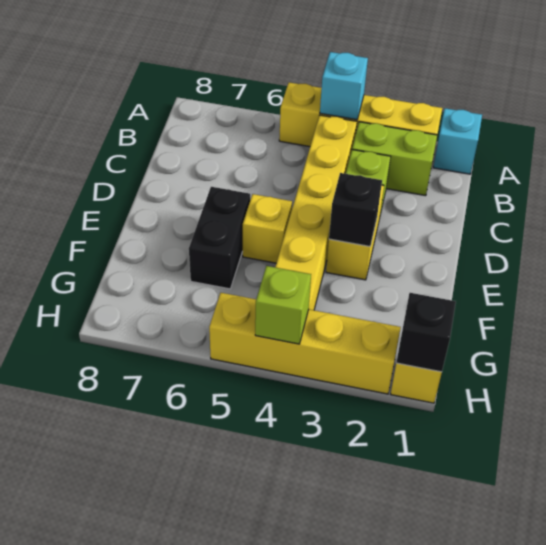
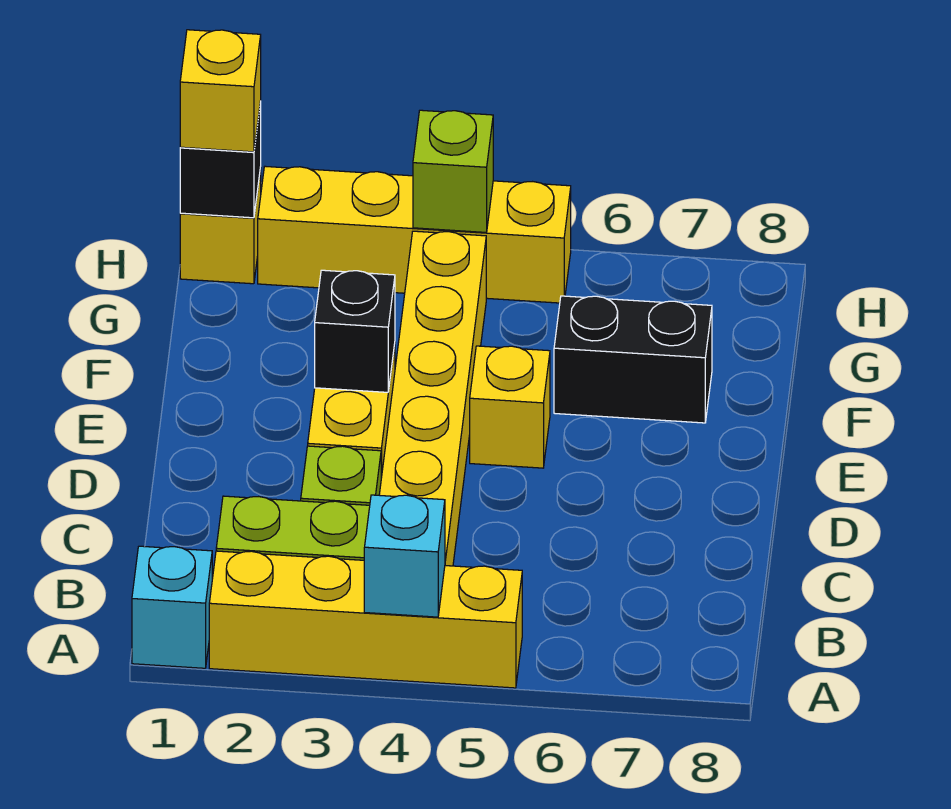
black brick E6:F6 level 1 -> black brick F6:F7 level 1
none -> yellow brick H1 level 3

